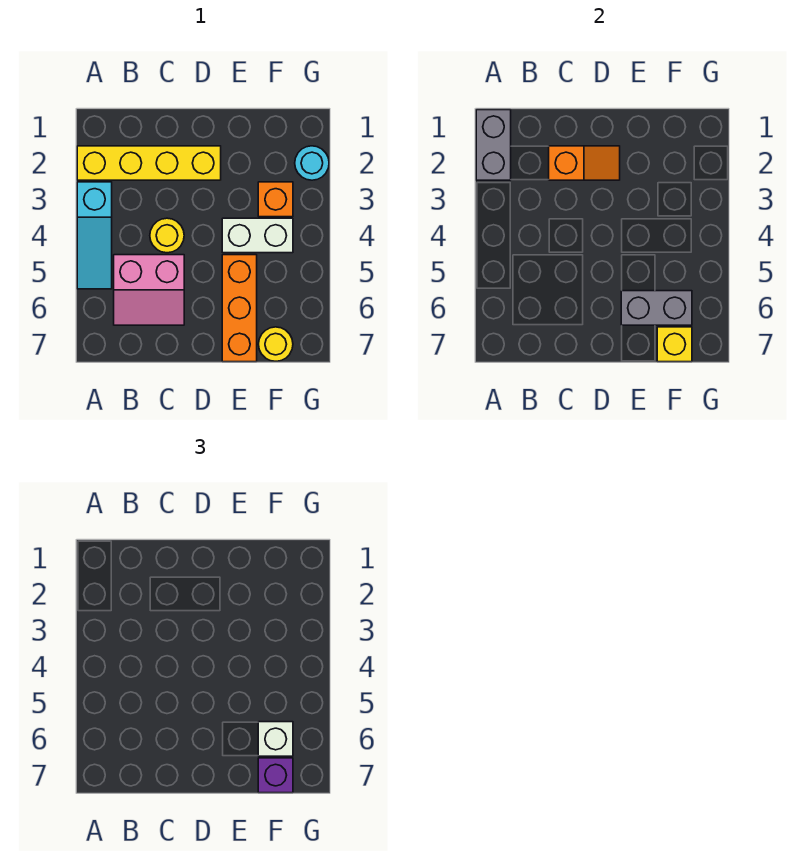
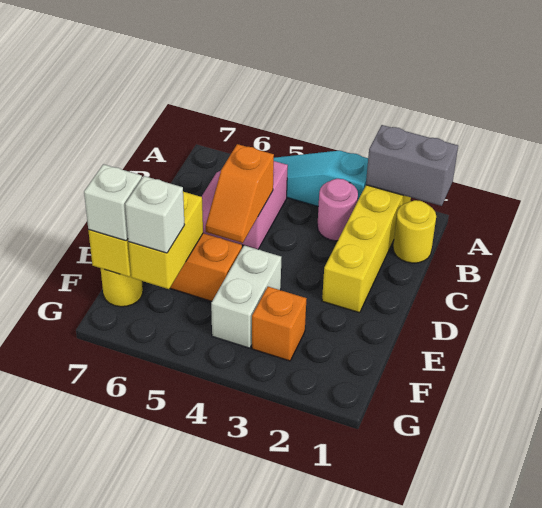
none -> pink round brick B3 level 1
orange slope C2:D2 level 2 top C -> orange slope C5:D5 level 2 top C
yellow round brick C4 level 1 -> yellow round brick B1 level 1
grey brick E6:F6 level 2 -> yellow brick E6:F6 level 2
purple brick F7 level 3 -> white brick F7 level 3
cyan round brick G2 level 1 -> none

